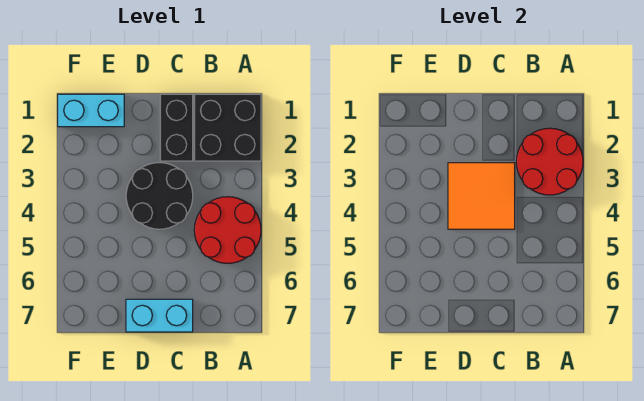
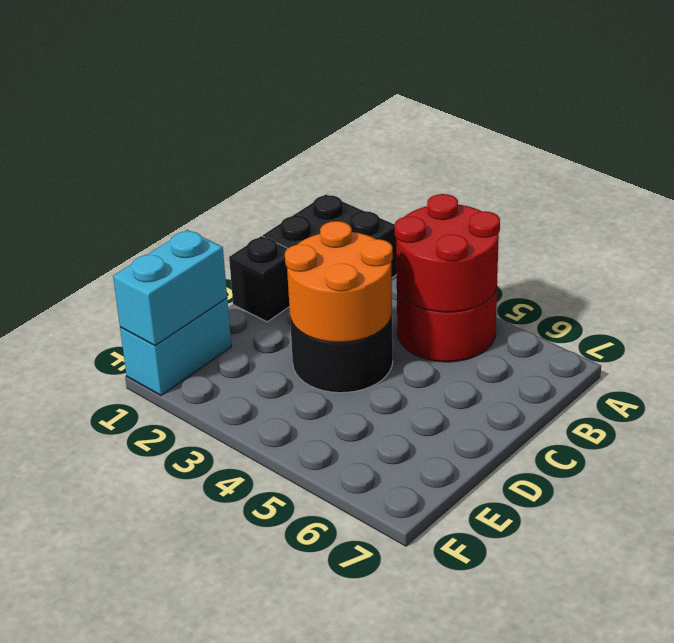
red round brick A2:B3 level 2 -> red round brick A4:B5 level 2
black brick C1:C2 level 1 -> black brick C1 level 1
orange tile C3:D4 level 2 -> orange round brick C3:D4 level 2
cyan brick C7:D7 level 1 -> cyan brick E1:F1 level 2

